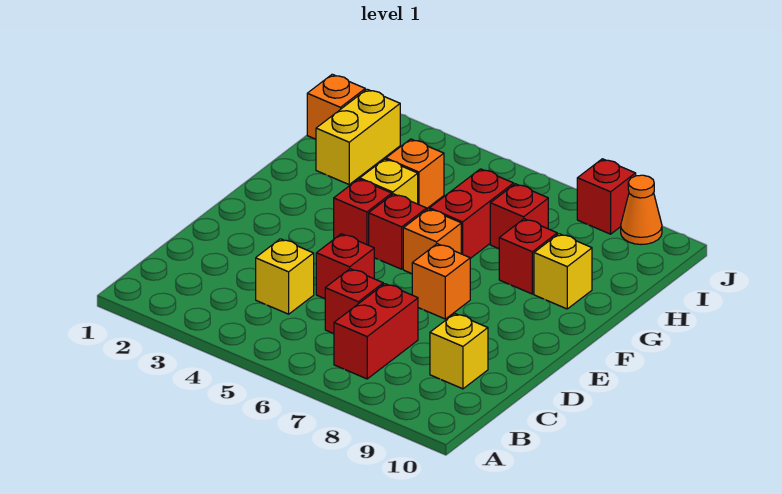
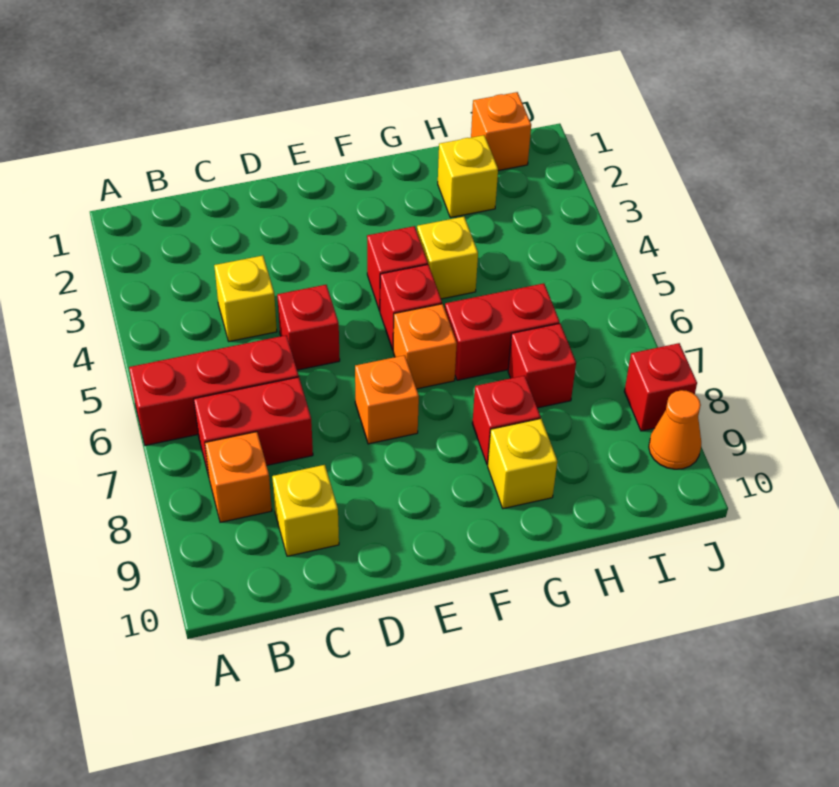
red brick C6 level 1 -> red brick A6:C6 level 1
yellow brick H2:I2 level 1 -> yellow brick H2 level 1
orange brick H4 level 1 -> orange brick B8 level 1

